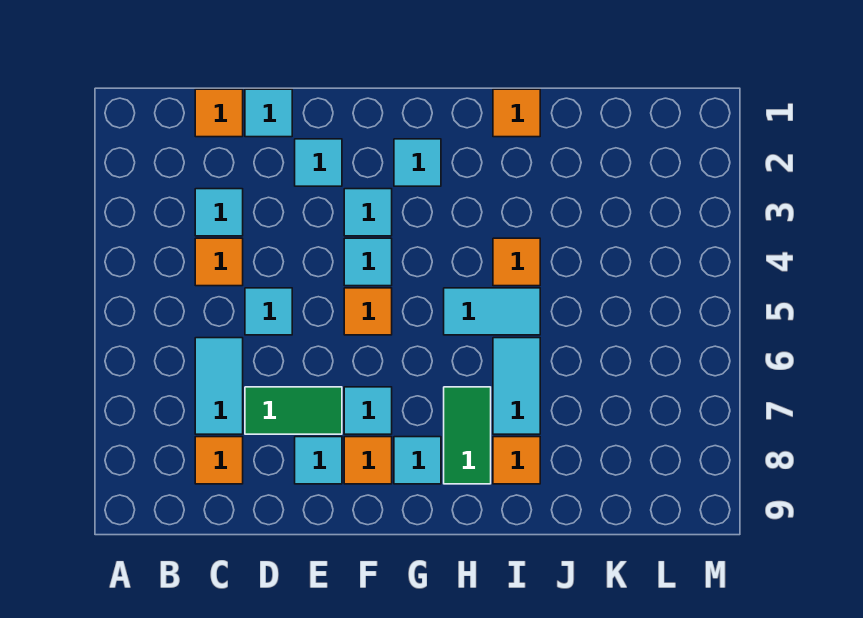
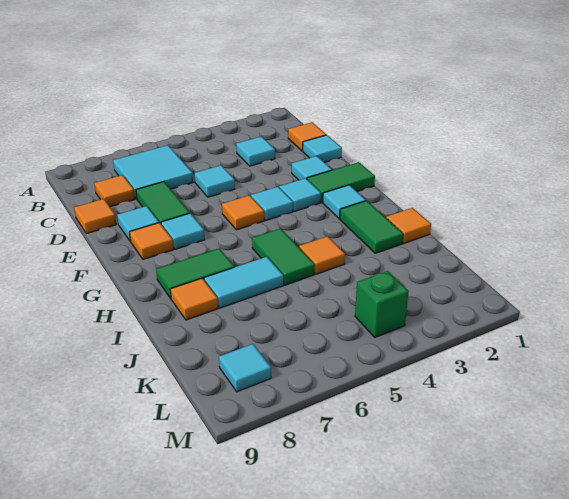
orange tile C4 level 1 -> orange tile D9 level 1
cyan tile C6:C7 level 1 -> cyan tile B6:C7 level 1
none -> green tile F1:F2 level 1
cyan tile G8 level 1 -> cyan tile L8 level 1
none -> green tile H2:I2 level 1
cyan tile H5:I5 level 1 -> green tile H5:I5 level 1
none -> green brick L4 level 1

